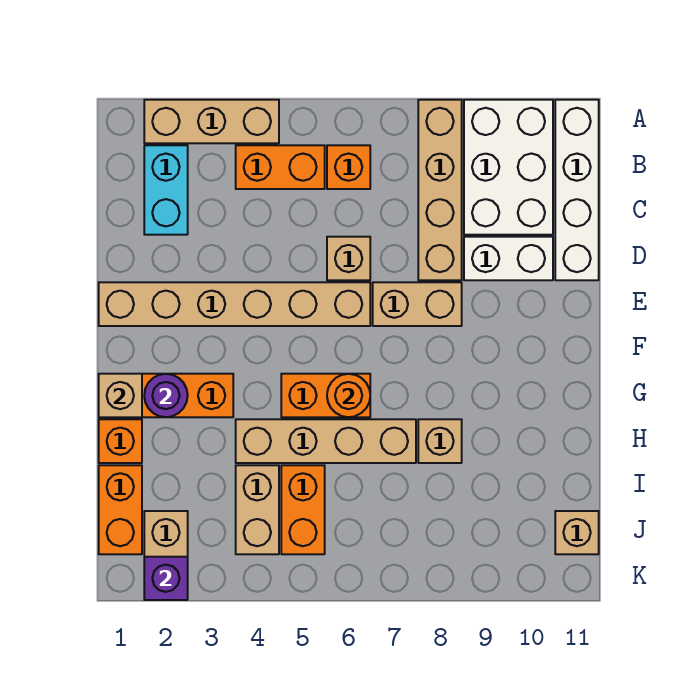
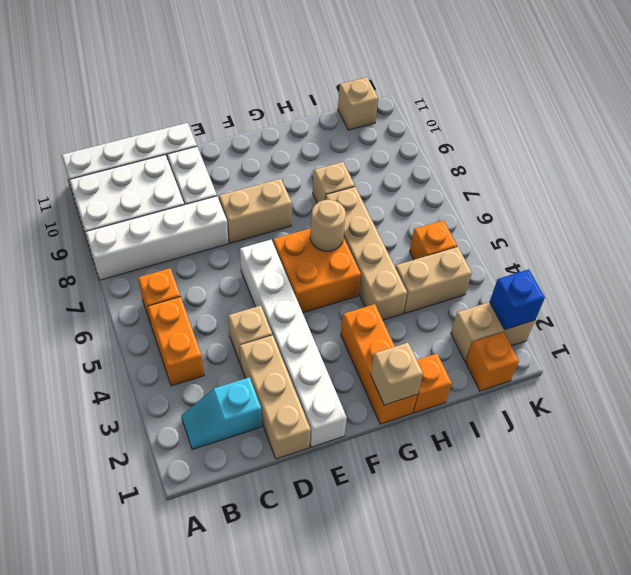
tan brick A2:A4 level 1 -> tan brick D1:D3 level 1
tan brick A8:D8 level 1 -> white brick A8:D8 level 1
cyan brick B2:C2 level 1 -> cyan slope B2:C2 level 1 top C
tan brick D6 level 1 -> tan brick D4 level 1
tan brick E1:E6 level 1 -> white brick E1:E6 level 1
tan brick E7:E8 level 1 -> tan brick E8:F8 level 1
purple round brick G2 level 2 -> none
orange brick G5:G6 level 1 -> orange brick F5:G6 level 1
orange round brick G6 level 2 -> tan round brick G6 level 2
orange brick I1:J1 level 1 -> orange brick J1 level 1
orange brick I5:J5 level 1 -> orange brick J5 level 1
purple brick K2 level 2 -> blue brick K2 level 2

